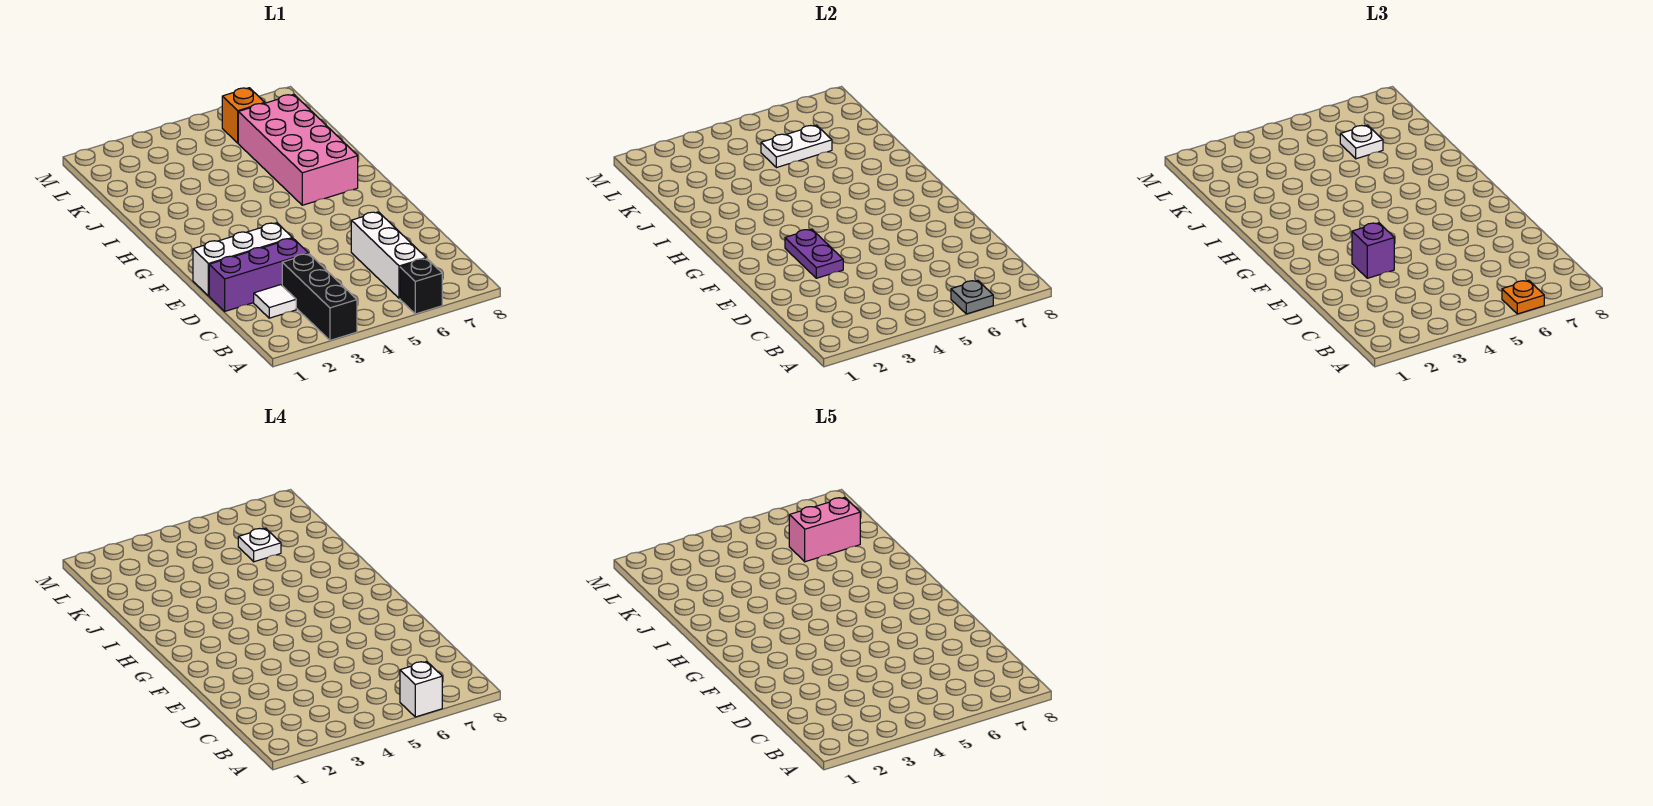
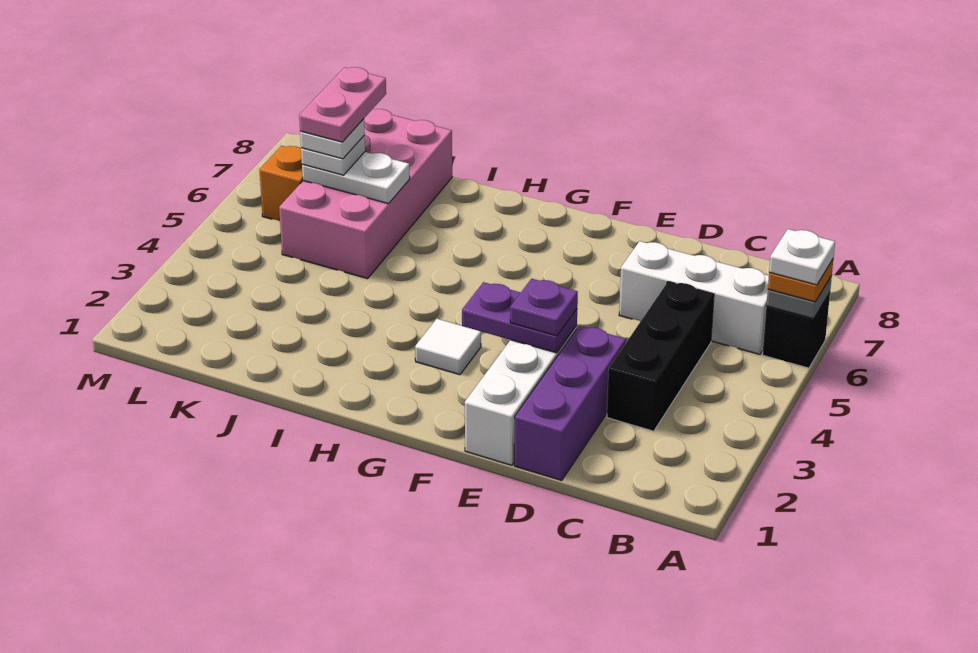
black brick A3:C3 level 1 -> black brick C3:C5 level 1
white brick A6 level 4 -> white plate A6 level 4
white tile C2 level 1 -> white tile G3 level 1
purple brick E3 level 3 -> purple plate E3 level 3
pink brick H6:K7 level 1 -> pink brick J5:K8 level 1
white plate K5:K6 level 2 -> white plate J6:K6 level 2
pink brick K6:K7 level 5 -> pink plate K6:K7 level 5

